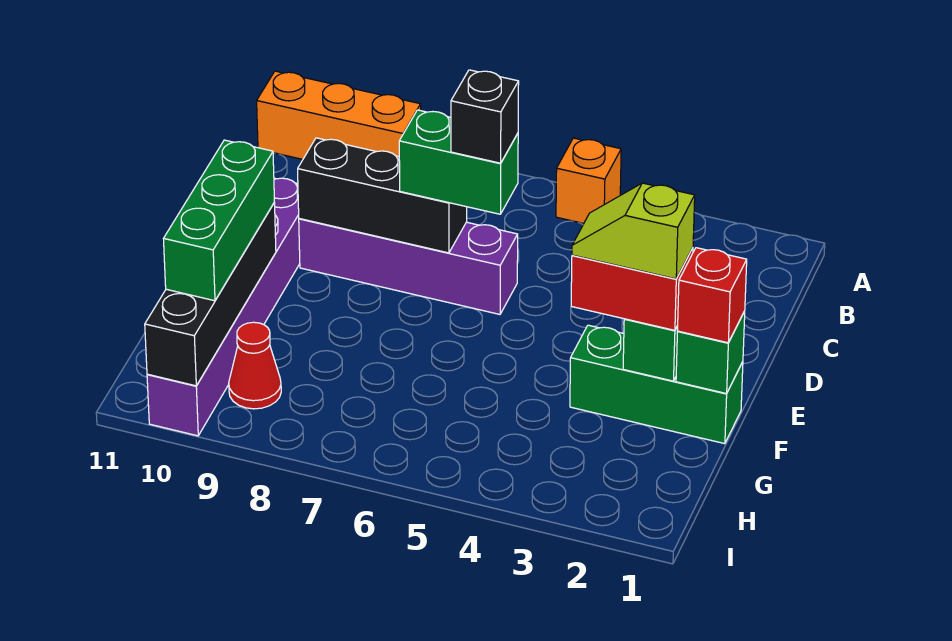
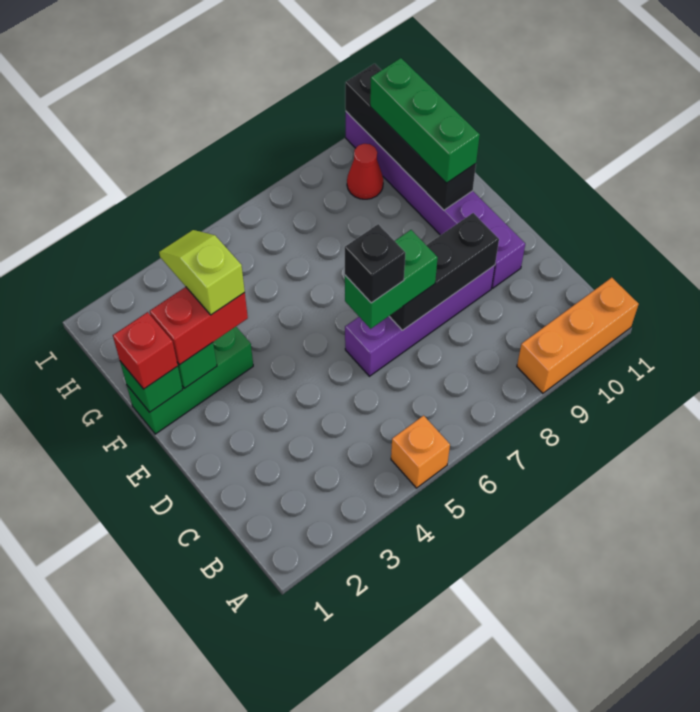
lime slope F2:F3 level 4 top 2 -> lime slope F3:G3 level 4 top F

